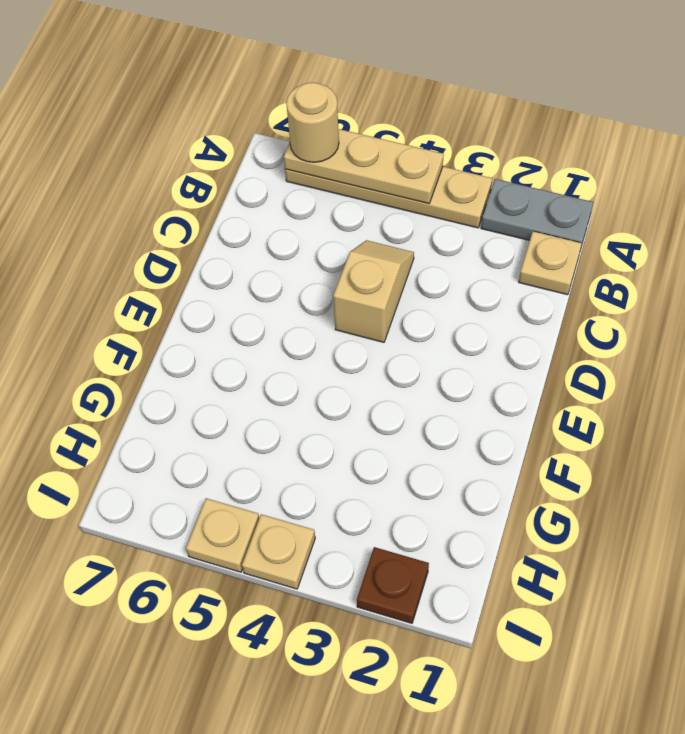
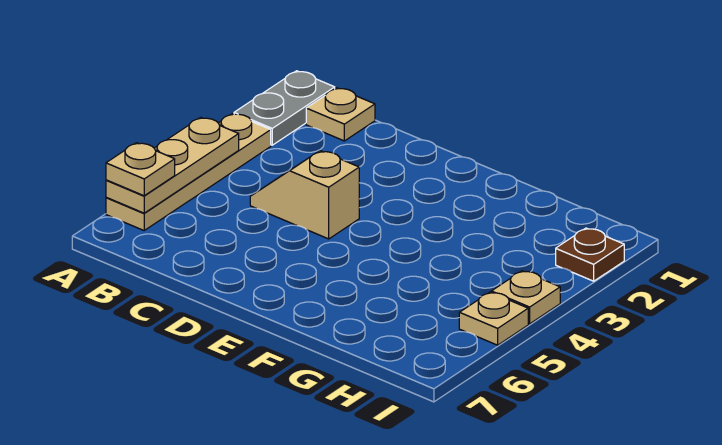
tan round brick A6 level 3 -> tan plate A6 level 3

